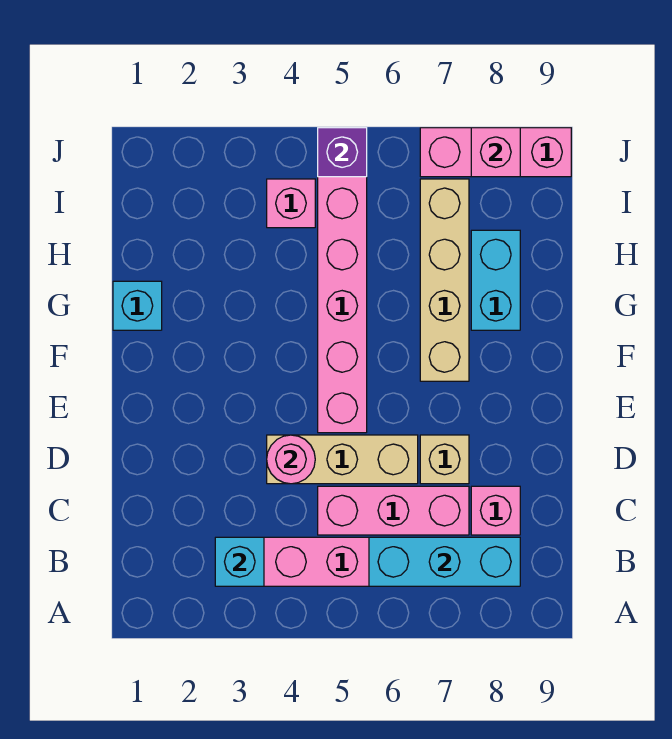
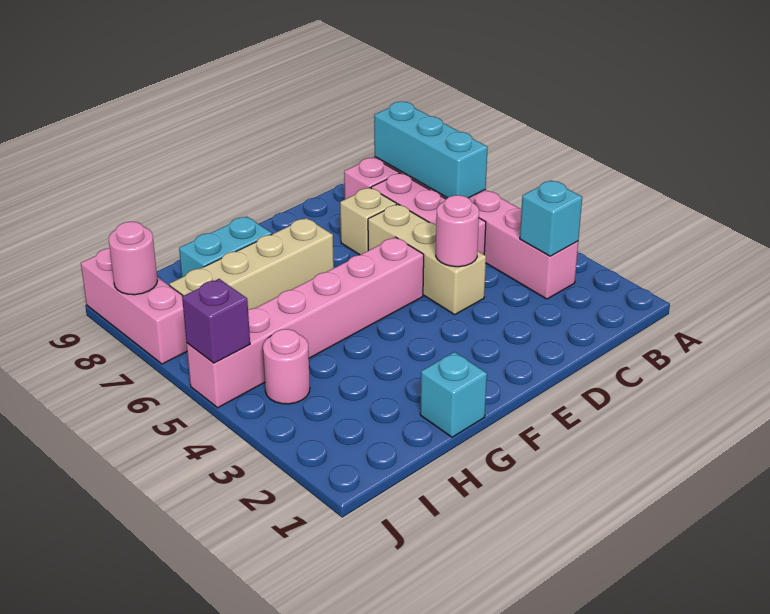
pink brick I4 level 1 -> pink round brick I4 level 1
pink brick J8 level 2 -> pink round brick J8 level 2

